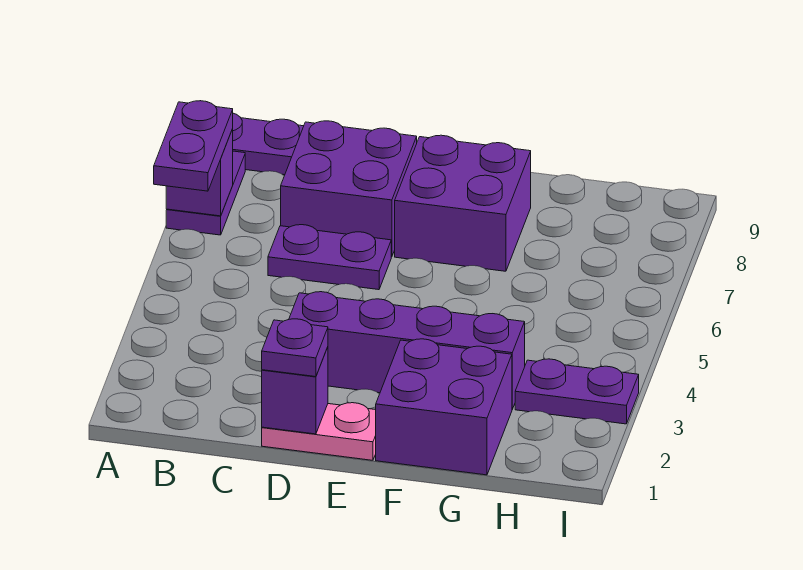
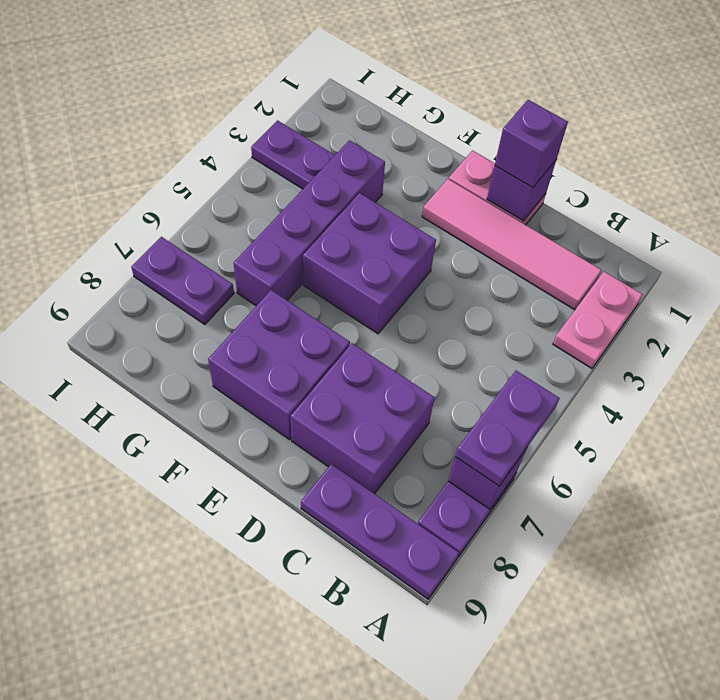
none -> pink plate A2:A3 level 1
none -> pink tile B2:E2 level 1
purple plate C6:D6 level 1 -> purple plate H7:I7 level 1
purple plate D1 level 3 -> purple brick D1 level 3
purple brick D3:G3 level 1 -> purple brick G3:G6 level 1
purple brick F1:G2 level 1 -> purple brick E4:F5 level 1

